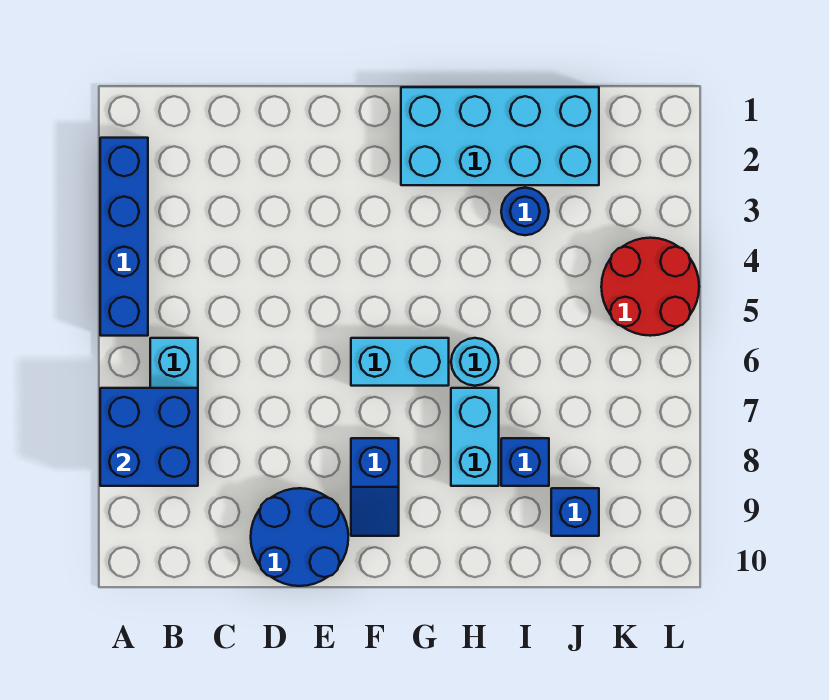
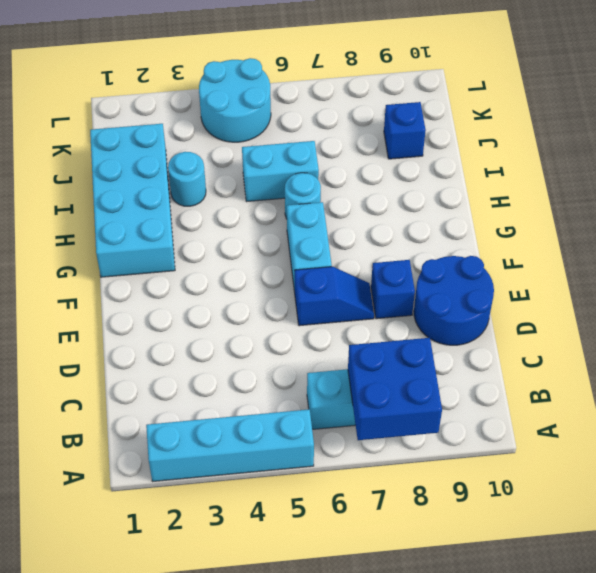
blue brick A2:A5 level 1 -> cyan brick A2:A5 level 1
blue slope F8:F9 level 1 top 8 -> blue slope E6:E7 level 1 top 6
cyan brick H7:H8 level 1 -> cyan brick I5:I6 level 1
blue round brick I3 level 1 -> cyan round brick I3 level 1
blue brick I8 level 1 -> blue brick E8 level 1
red round brick K4:L5 level 1 -> cyan round brick K4:L5 level 1

